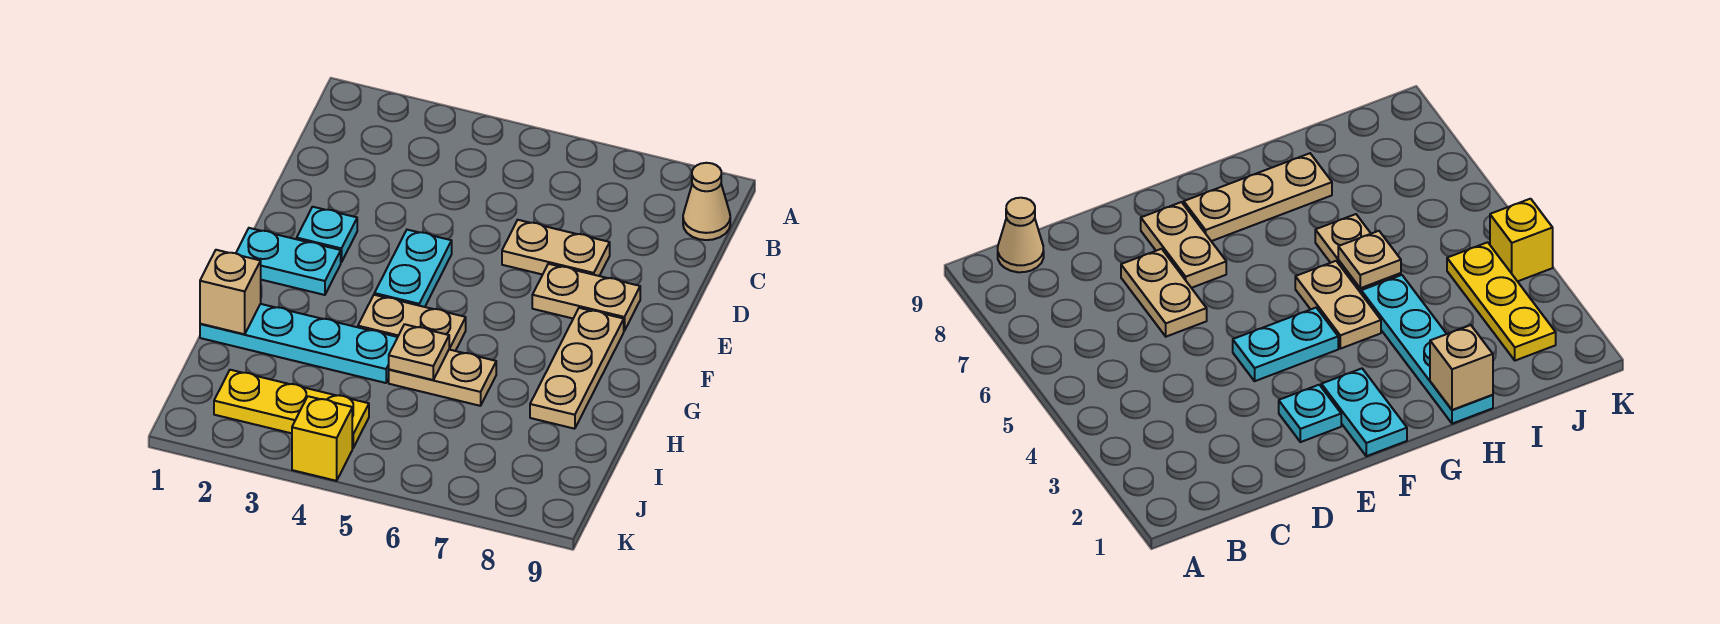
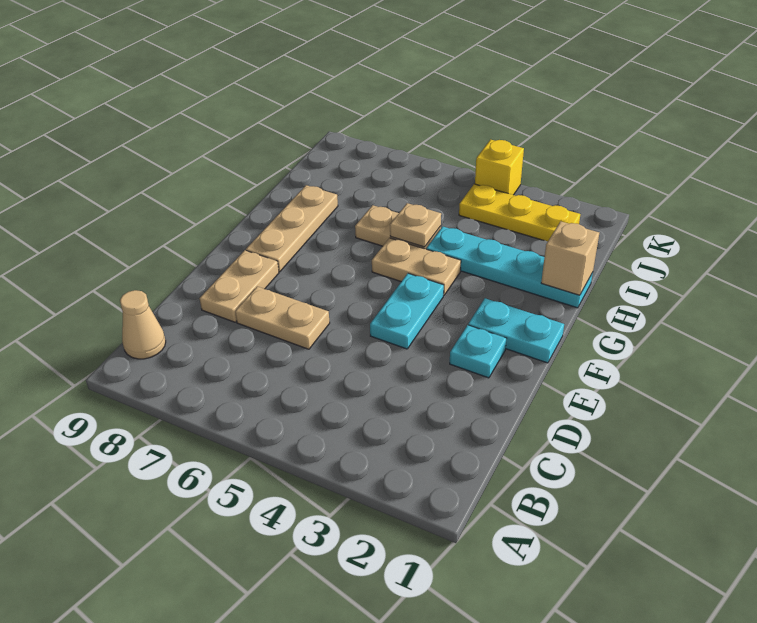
tan plate E7:E8 level 1 -> tan plate D8:E8 level 1

